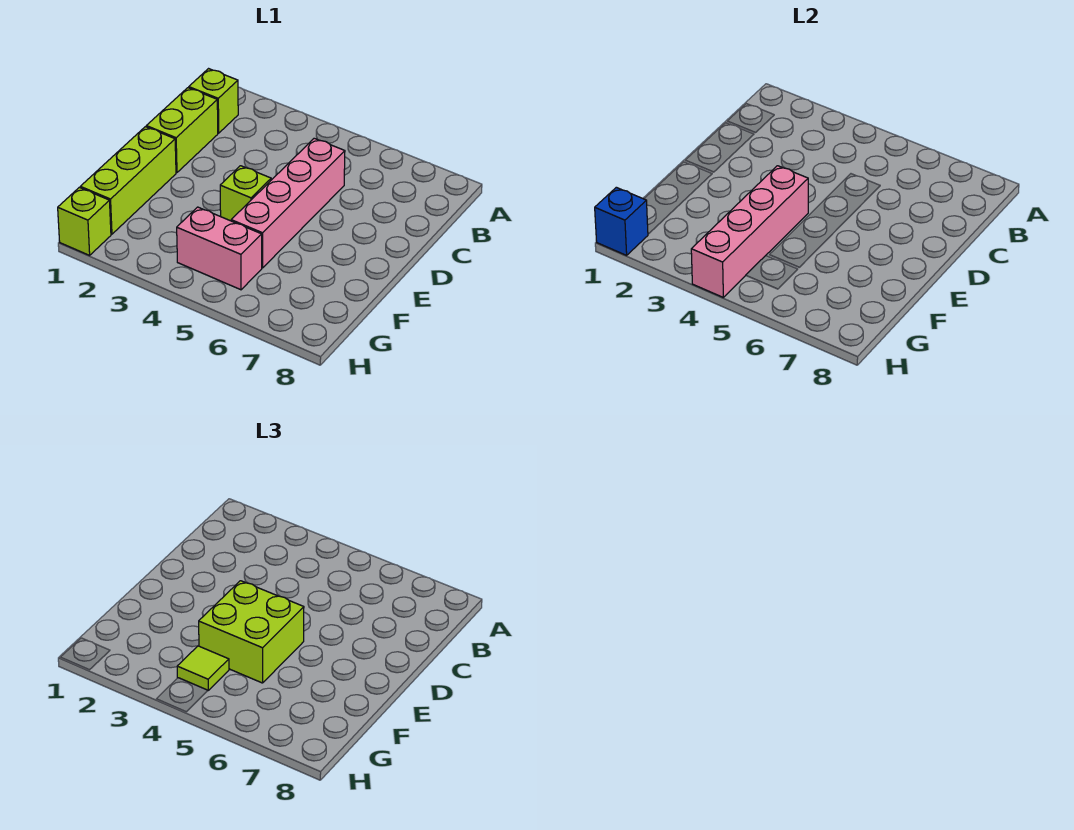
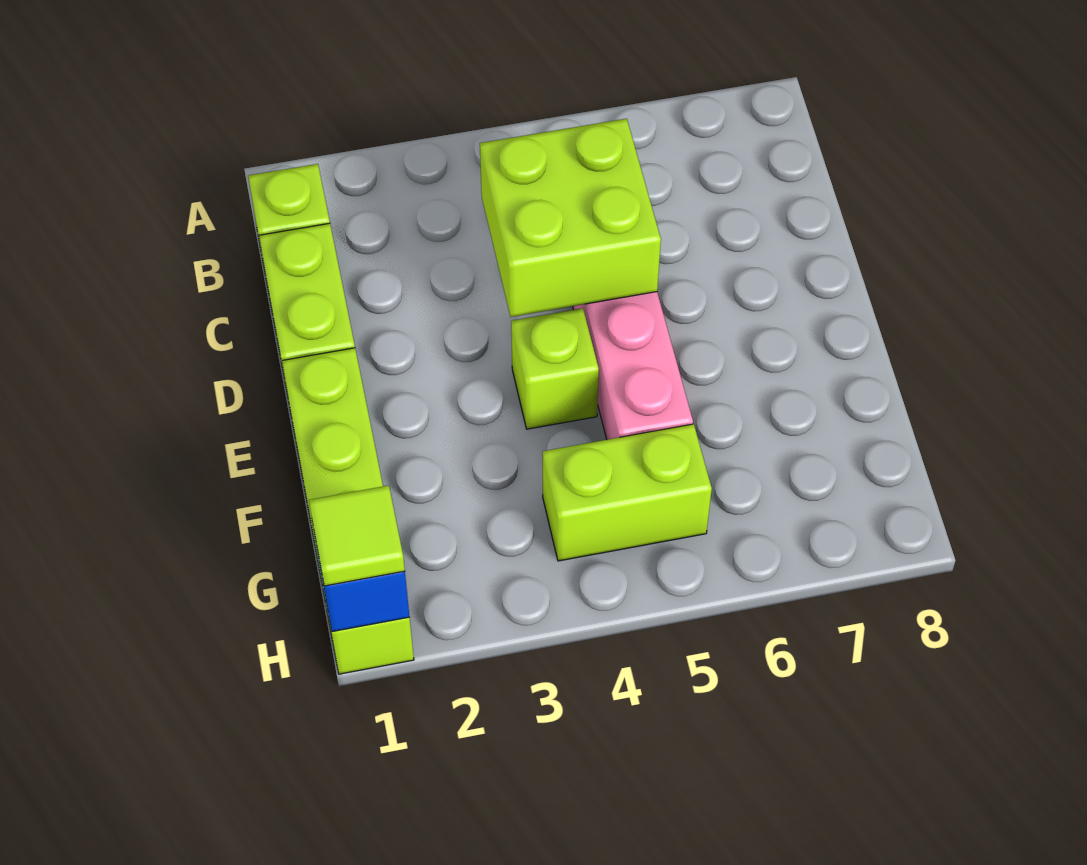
pink brick E4:H4 level 2 -> none
lime brick E4:F5 level 3 -> lime brick C4:D5 level 2
pink brick G4:G5 level 1 -> lime brick G4:G5 level 1
lime tile G4 level 3 -> lime tile H1 level 3

